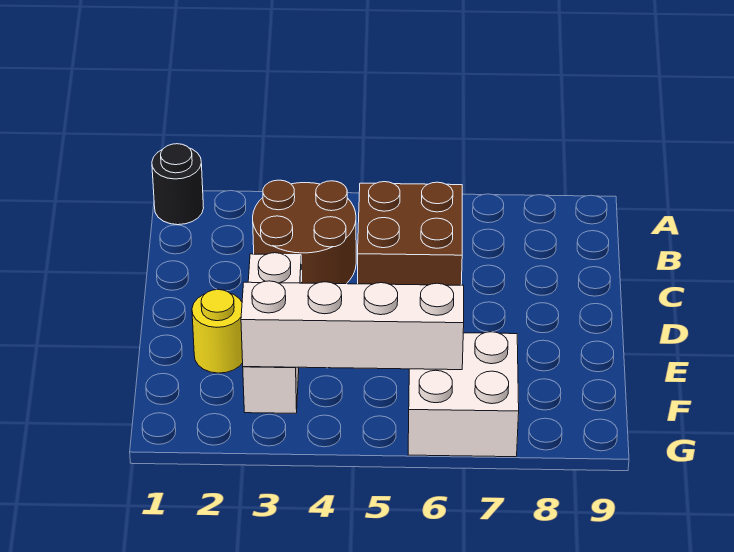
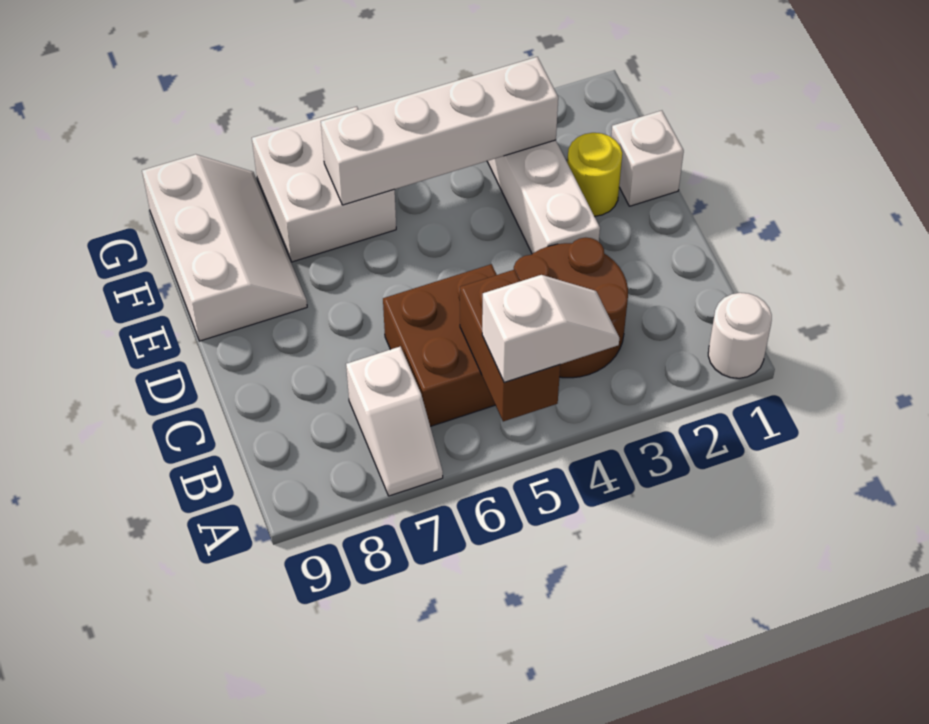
black round brick A1 level 1 -> white round brick A1 level 1
none -> white slope A4:A5 level 3 top 5
none -> brown brick A5:B5 level 2
none -> white slope A7:B7 level 1 top B
none -> white brick E1 level 1
none -> white slope E8:G9 level 1 top 9

